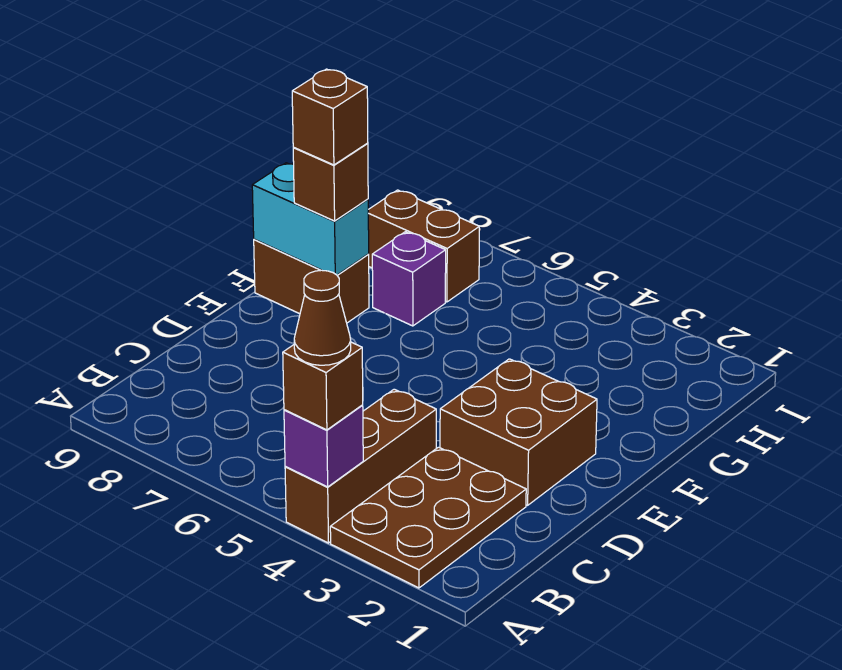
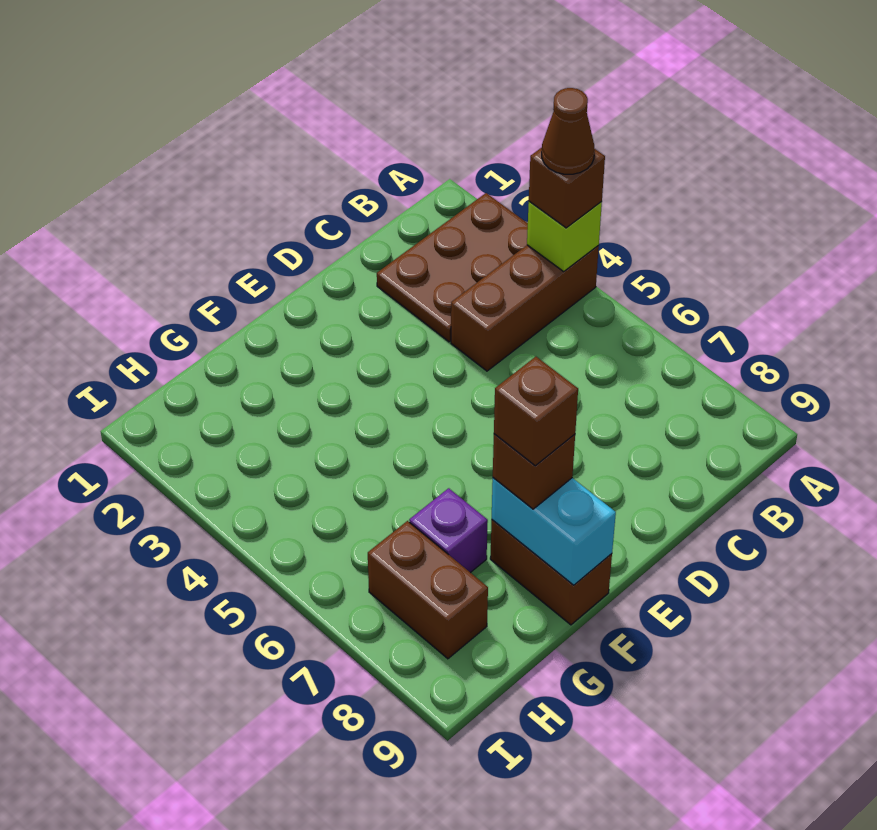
purple brick A4 level 2 -> lime brick A4 level 2
brown brick D2:E3 level 1 -> none

